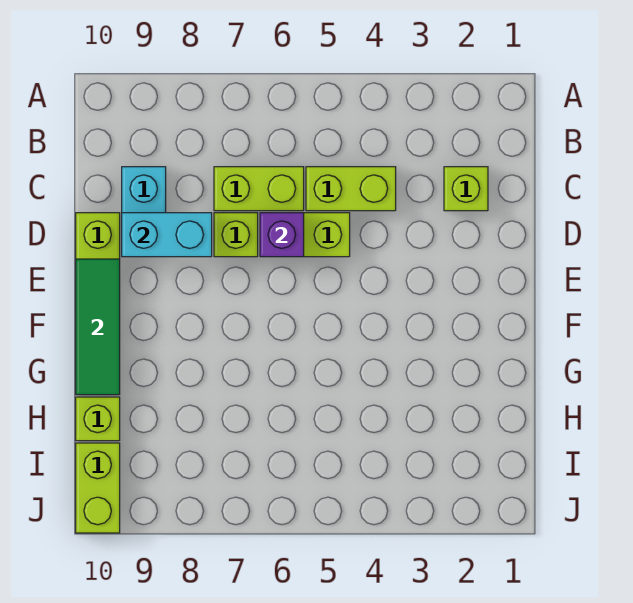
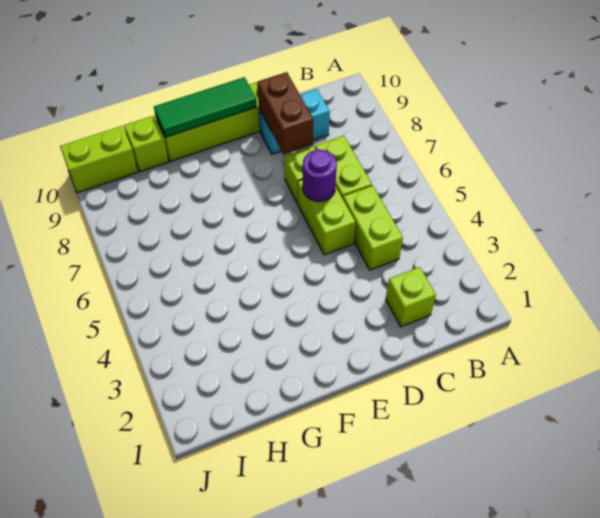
purple brick D6 level 2 -> purple round brick D6 level 2
cyan brick D8:D9 level 2 -> brown brick D8:D9 level 2

